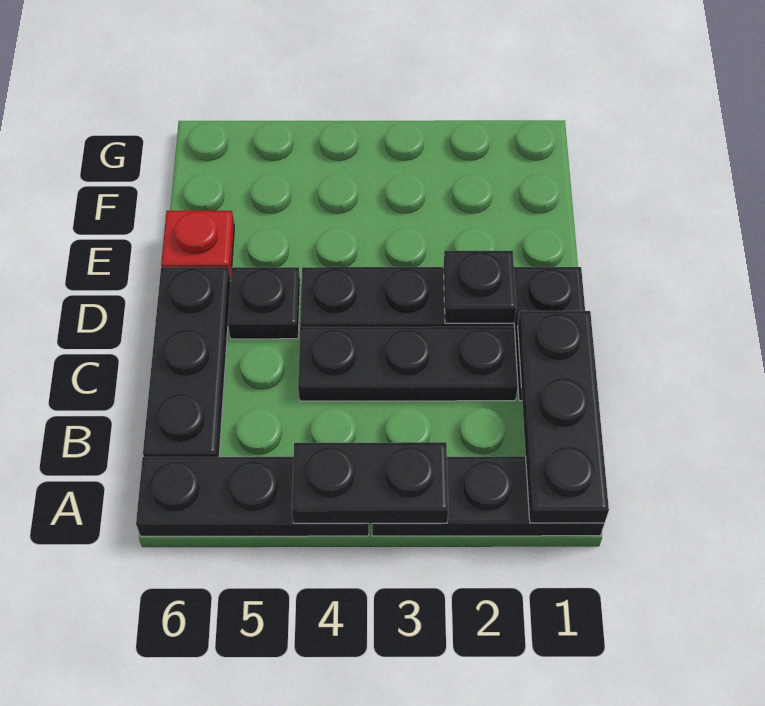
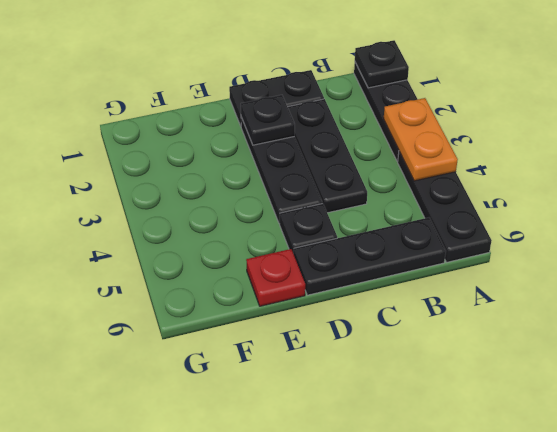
black plate A1:C1 level 2 -> black plate A1 level 2
black plate A3:A4 level 2 -> orange plate A3:A4 level 2

